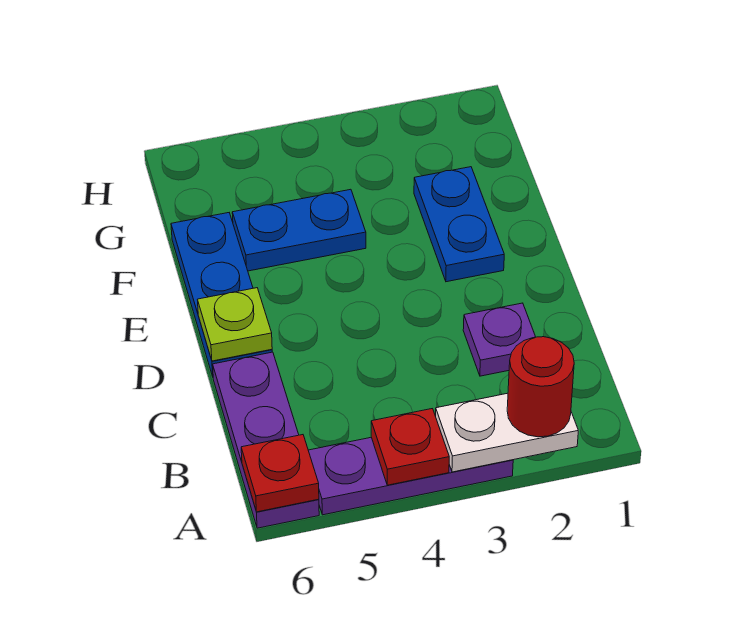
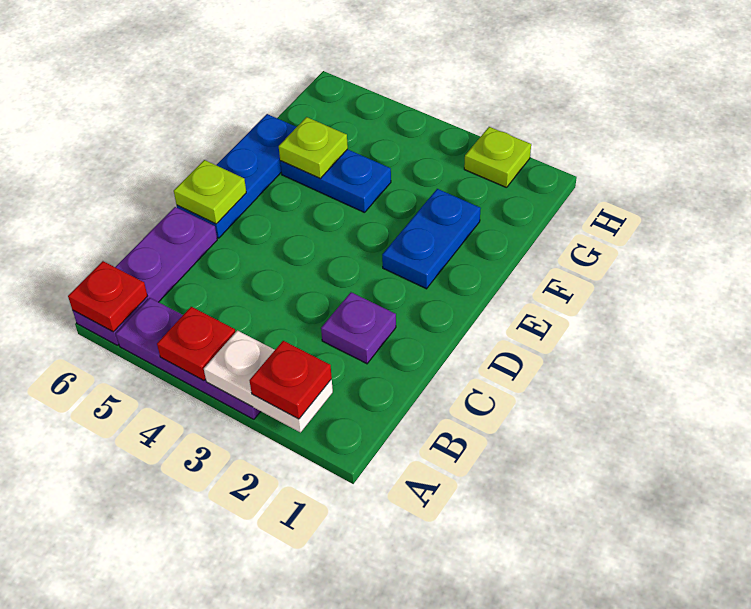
red round brick A2 level 3 -> red plate A2 level 3
none -> lime plate F5 level 2
none -> lime plate H2 level 1

